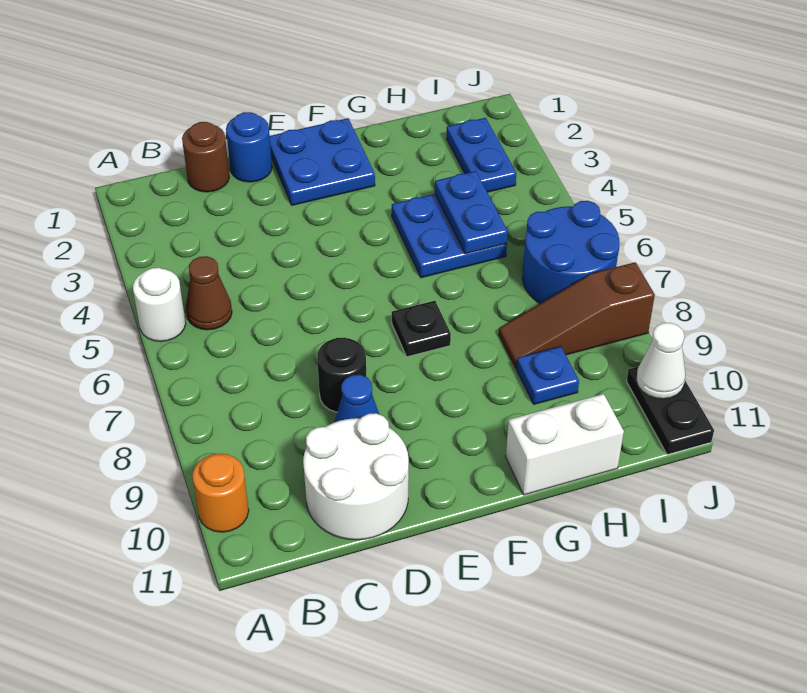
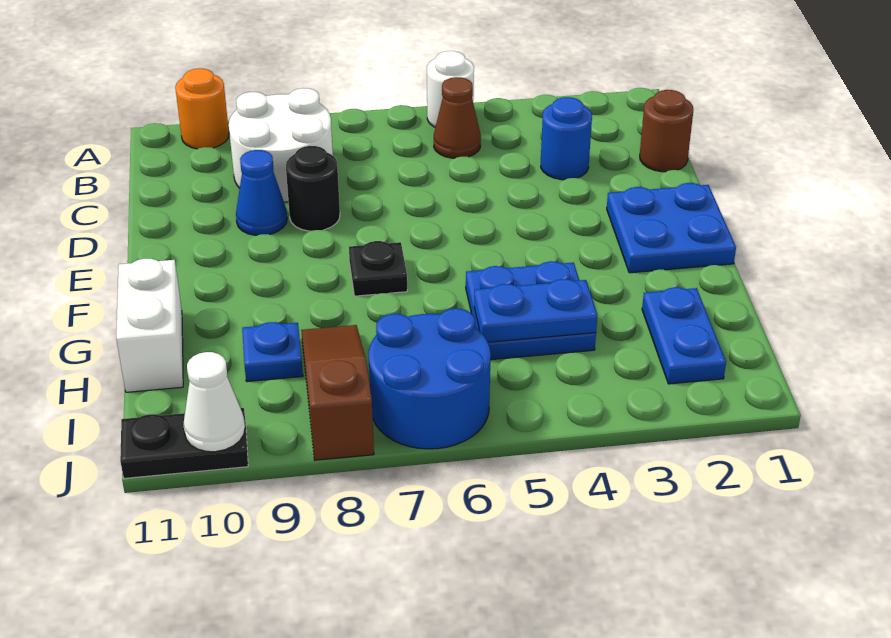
white round brick C10:D11 level 1 -> white round brick B8:C9 level 1
blue round brick D1 level 1 -> blue round brick C3 level 1
blue plate I2:I3 level 1 -> blue plate H2:I2 level 1

